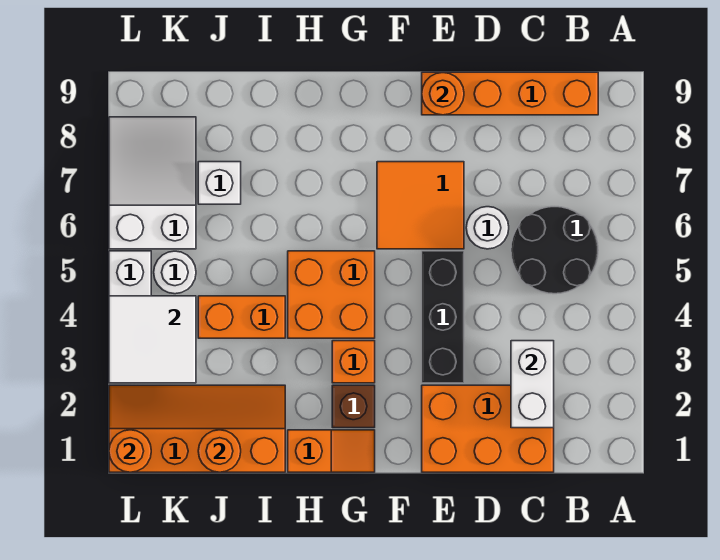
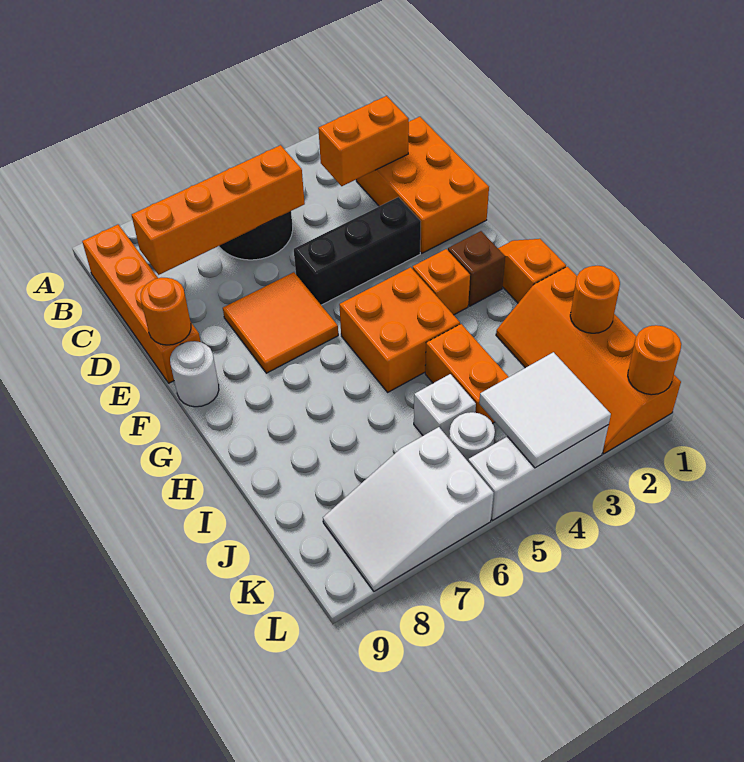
white brick C2:C3 level 2 -> orange brick C2:C3 level 2
none -> orange brick C5:C8 level 2
white round brick D6 level 1 -> white round brick F9 level 1
white brick J7 level 1 -> white brick J5 level 1

